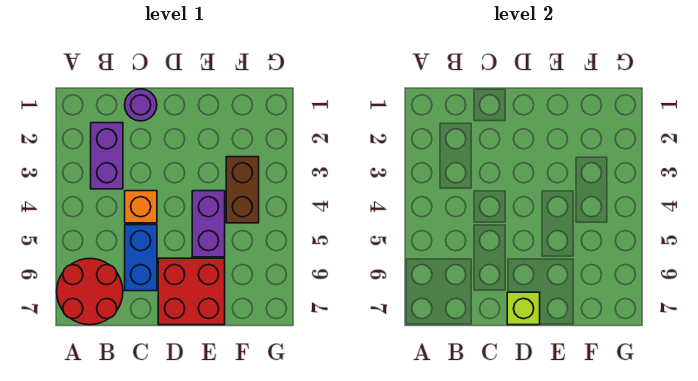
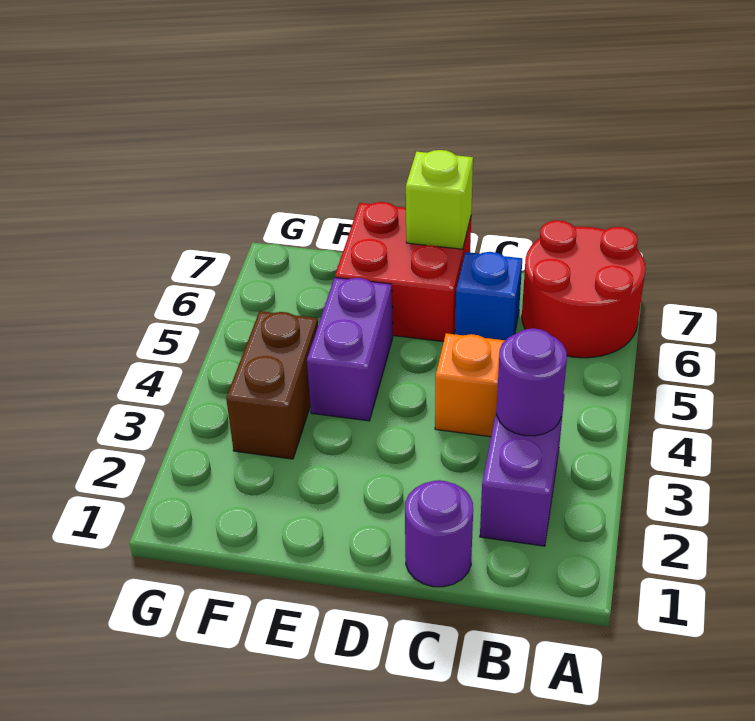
none -> purple round brick B3 level 2
blue brick C5:C6 level 1 -> blue brick C6 level 1

